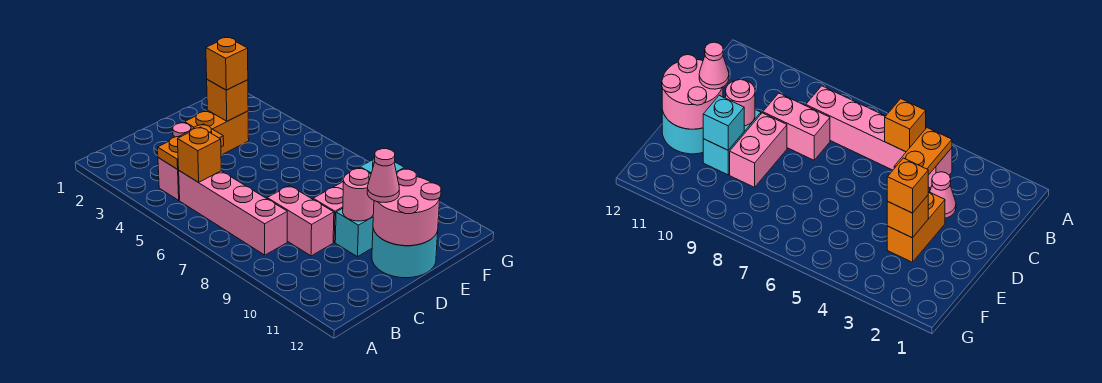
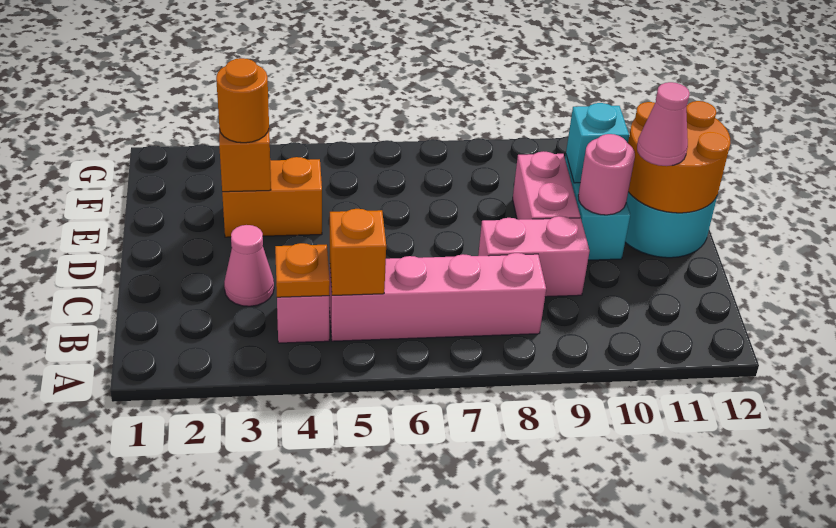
orange plate B4:C4 level 2 -> orange plate B4 level 2
orange brick D3:E3 level 1 -> orange brick E3:E4 level 1
pink round brick D11:E12 level 2 -> orange round brick D11:E12 level 2
orange brick E3 level 3 -> orange round brick E3 level 3

